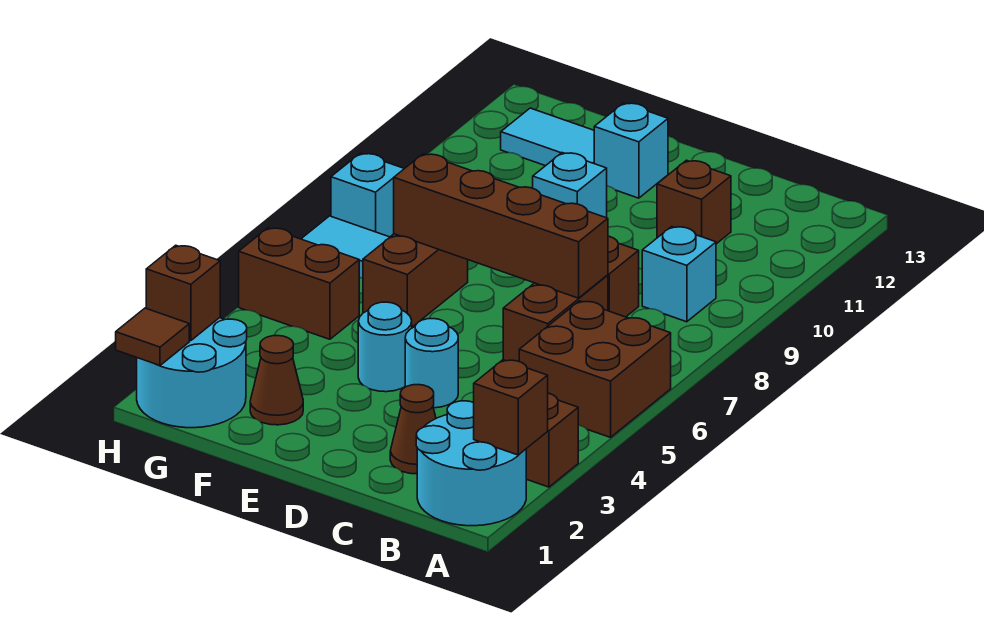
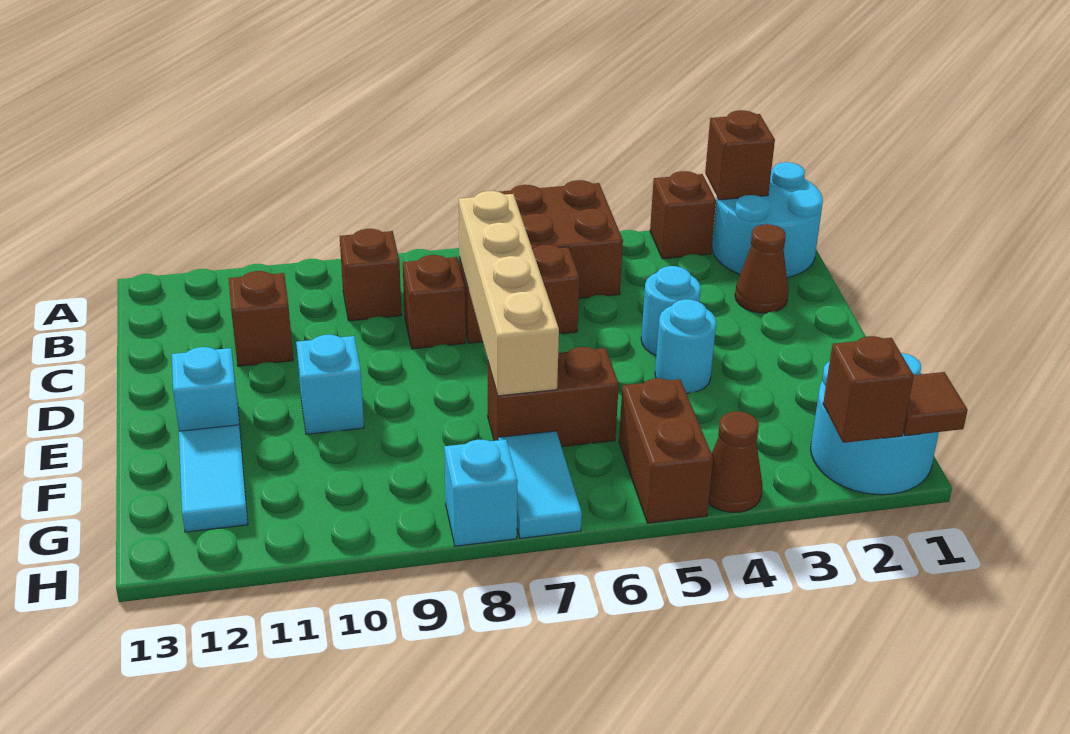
cyan brick B9 level 1 -> brown brick B9 level 1
brown brick C7:F7 level 2 -> tan brick C7:F7 level 2
brown cone F2 level 1 -> brown cone H4 level 1

